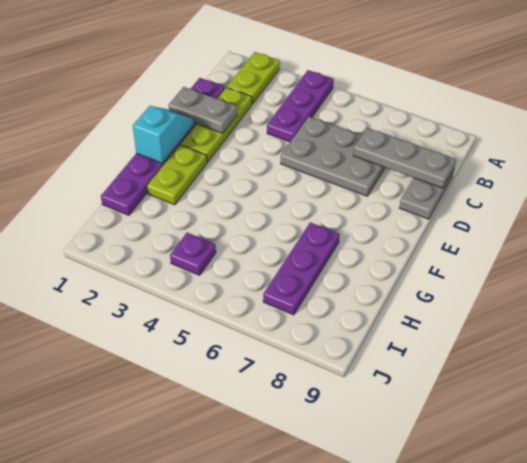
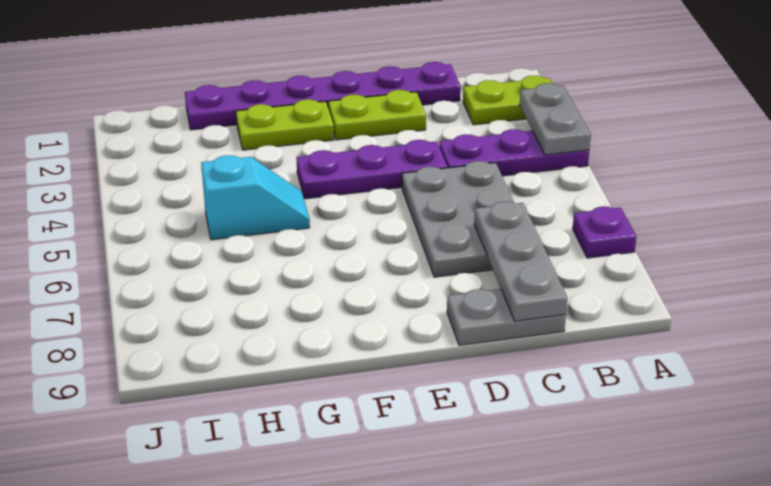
lime plate C2:E2 level 1 -> lime plate D2:E2 level 1
grey plate D1:D2 level 2 -> grey plate A3:A4 level 2
cyan slope E1:F1 level 2 top F -> cyan slope G5:H5 level 1 top H
purple plate G7:I7 level 1 -> purple plate D4:F4 level 1
purple plate I4 level 1 -> purple plate A7 level 1

